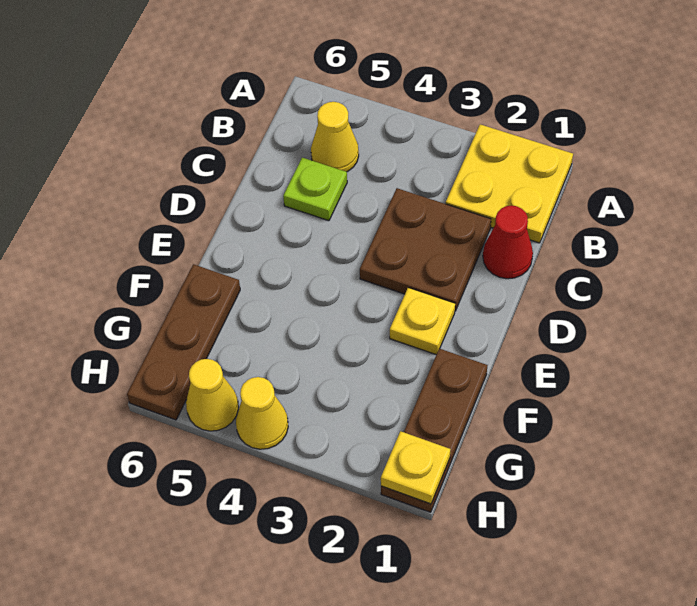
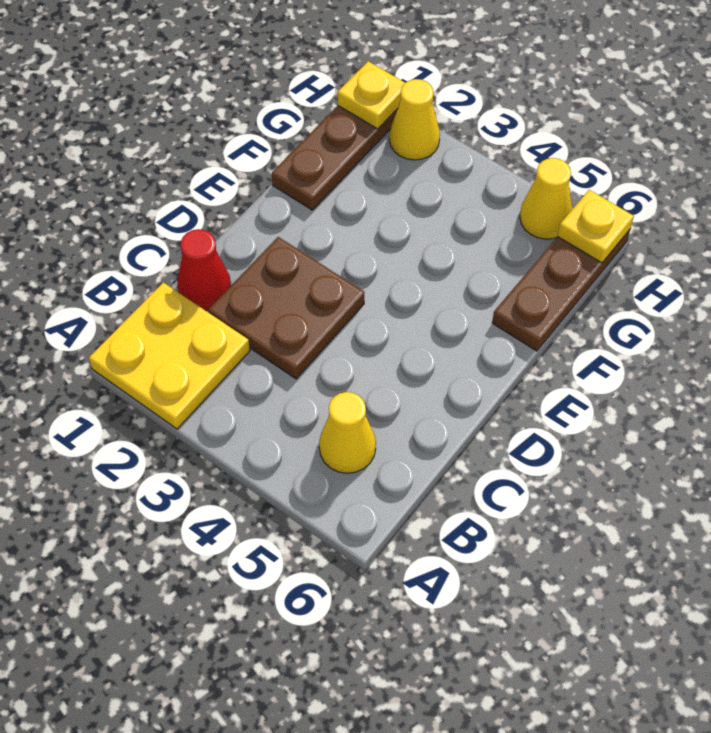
lime plate C5 level 1 -> none
yellow plate E2 level 1 -> yellow plate H6 level 2
yellow cone H4 level 1 -> yellow cone H2 level 1

